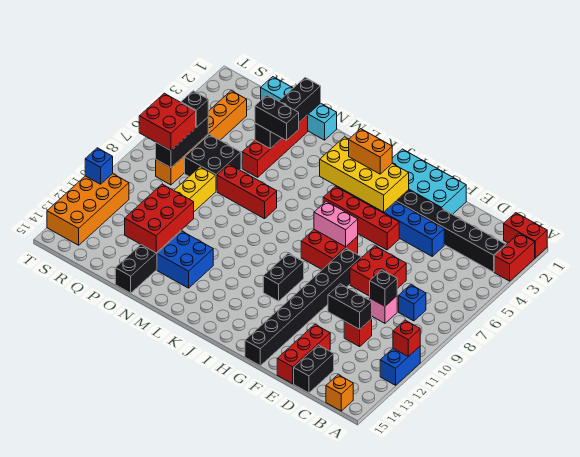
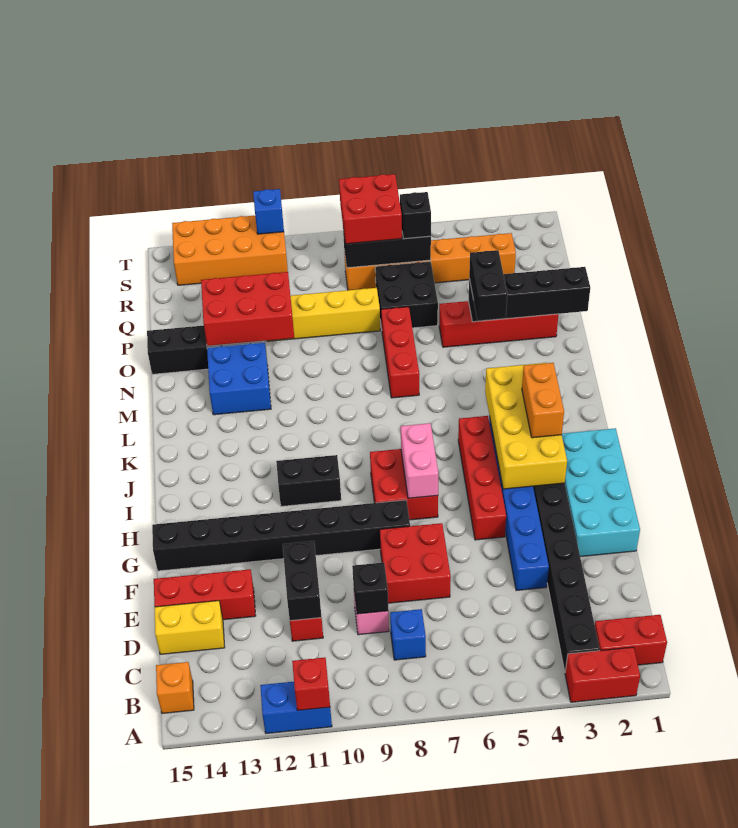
red brick A1:B1 level 1 -> red brick B1:B2 level 1
black brick D14:D15 level 1 -> yellow brick D14:D15 level 1
cyan brick N1:Q1 level 1 -> none

